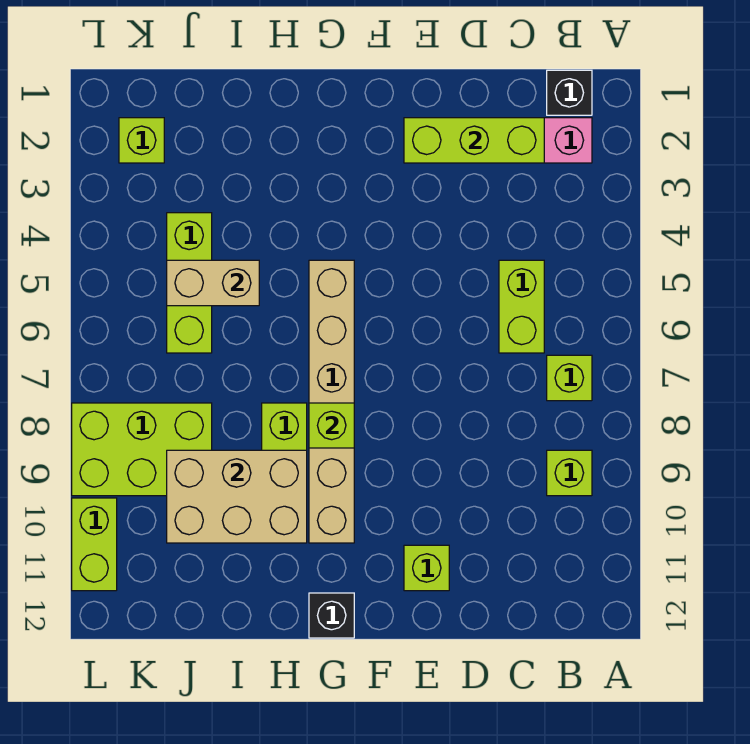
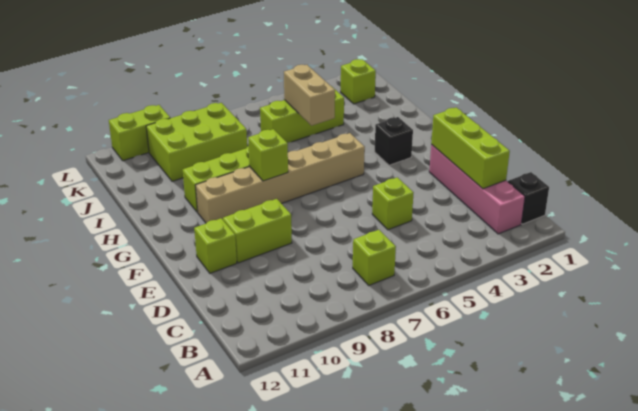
lime brick B9 level 1 -> lime brick D5 level 1
lime brick C5:C6 level 1 -> lime brick E9:E10 level 1
black brick G12 level 1 -> black brick G3 level 1
tan brick H9:J10 level 2 -> none
lime brick J8:L9 level 1 -> lime brick J8:K10 level 1

